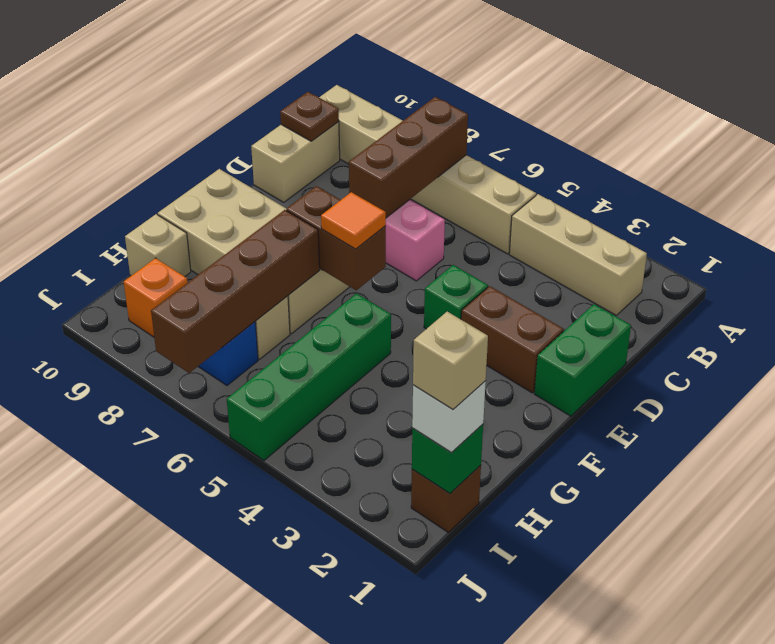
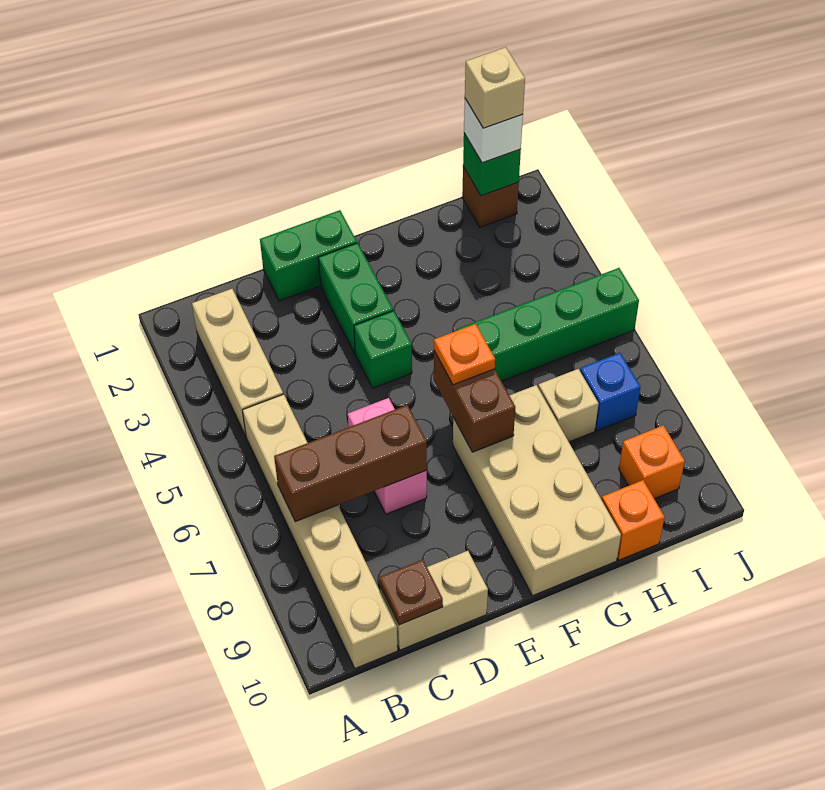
brown brick E2:E3 level 1 -> green brick E2:E3 level 1
orange tile F6 level 3 -> orange plate F6 level 3
brown brick G7:J7 level 2 -> none
tan brick H10 level 1 -> orange brick H10 level 1

